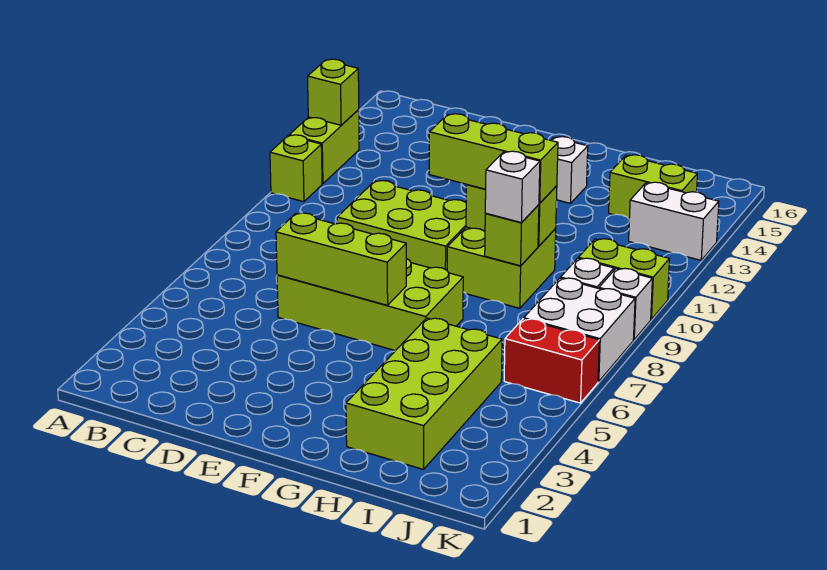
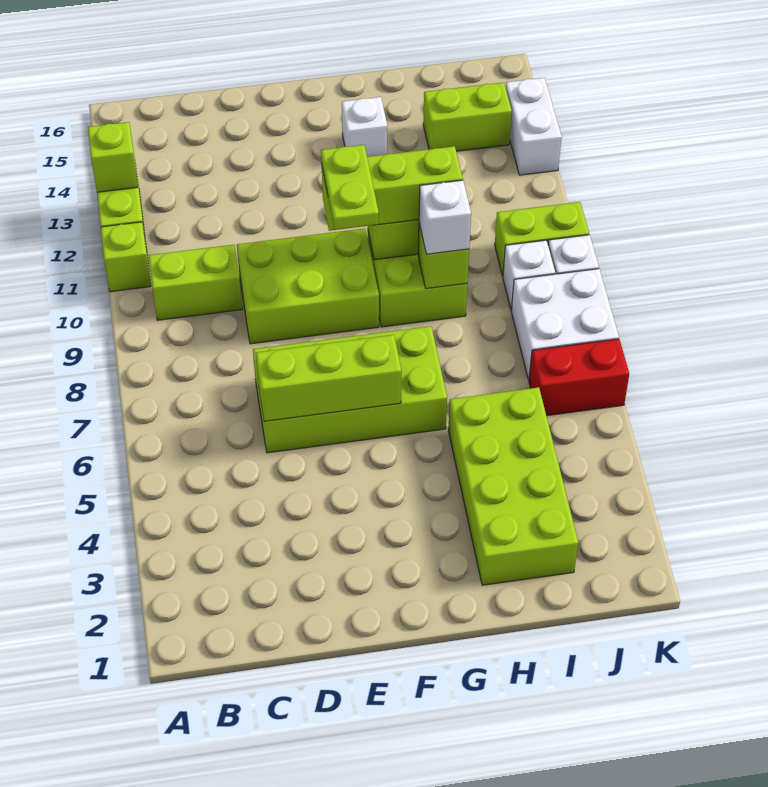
none -> lime brick B10:C10 level 1
none -> lime plate F9:F10 level 4
white brick J13:K13 level 1 -> white brick K13:K14 level 1

